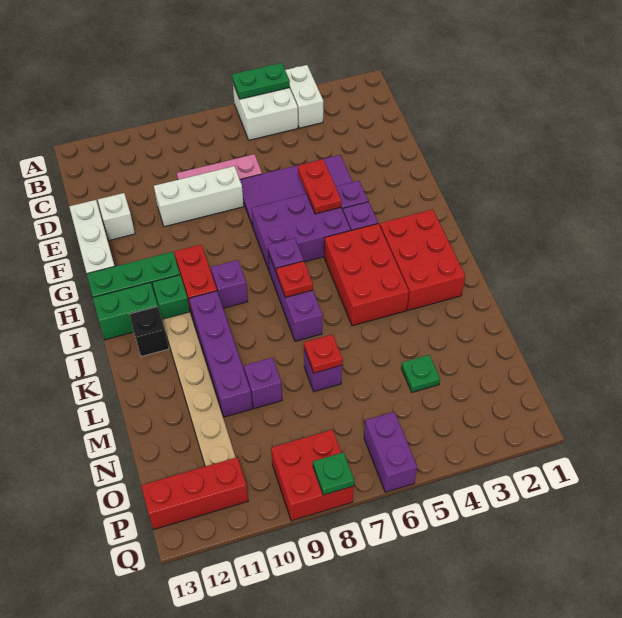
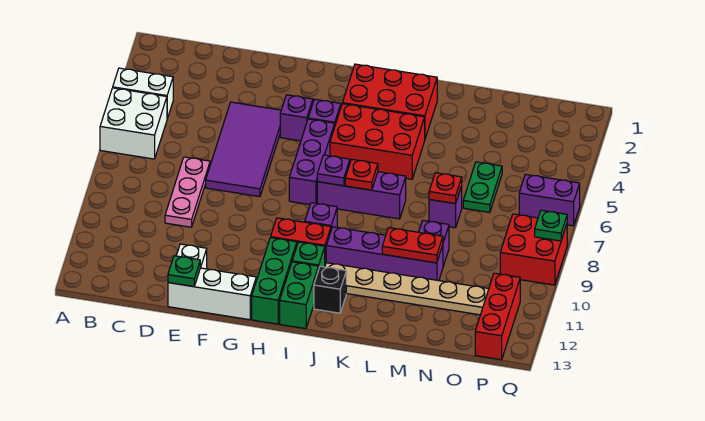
green plate A5:A6 level 2 -> green plate N5:N6 level 1
white brick E8:E10 level 1 -> none
red plate F5:G5 level 2 -> red plate L10:M10 level 2
purple brick G5:H7 level 1 -> purple brick H5:H7 level 1
green plate N4 level 1 -> green plate E13 level 2

